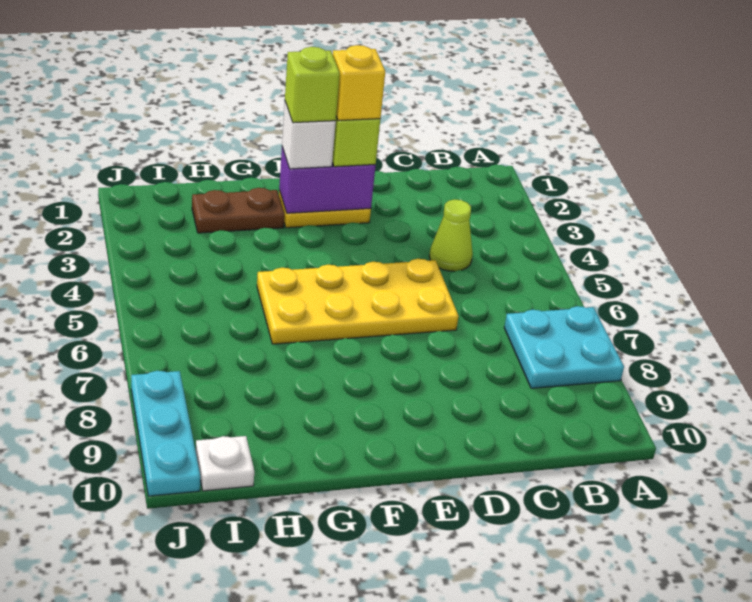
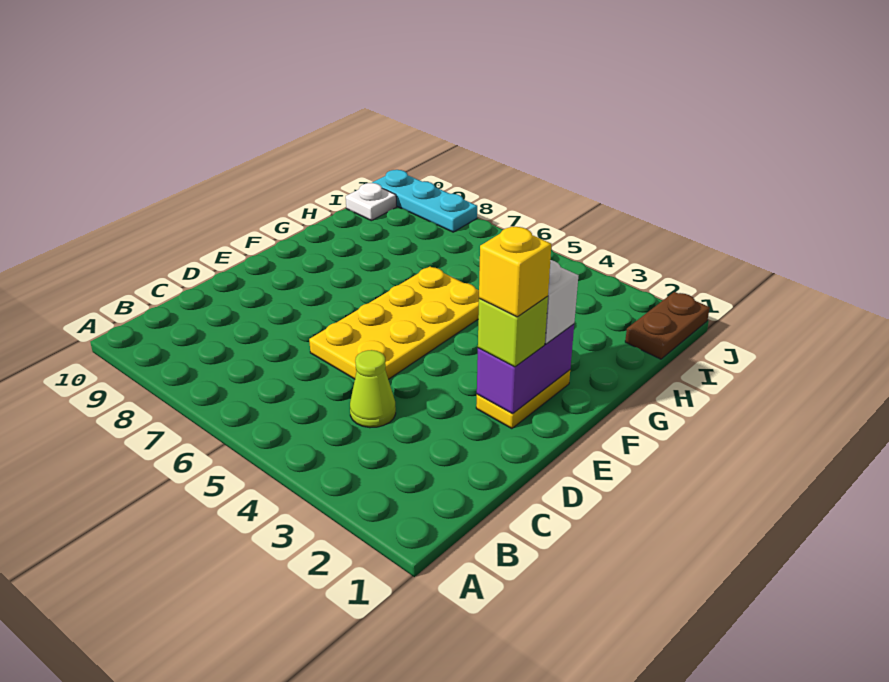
cyan plate A7:B8 level 1 -> none
lime brick F2 level 4 -> none
brown plate G2:H2 level 1 -> brown plate I1:J1 level 1

